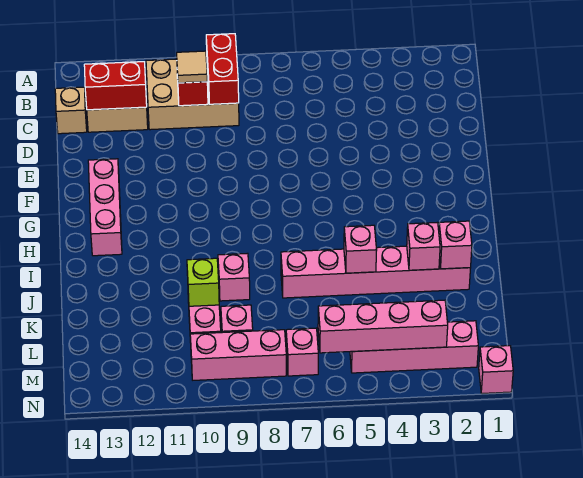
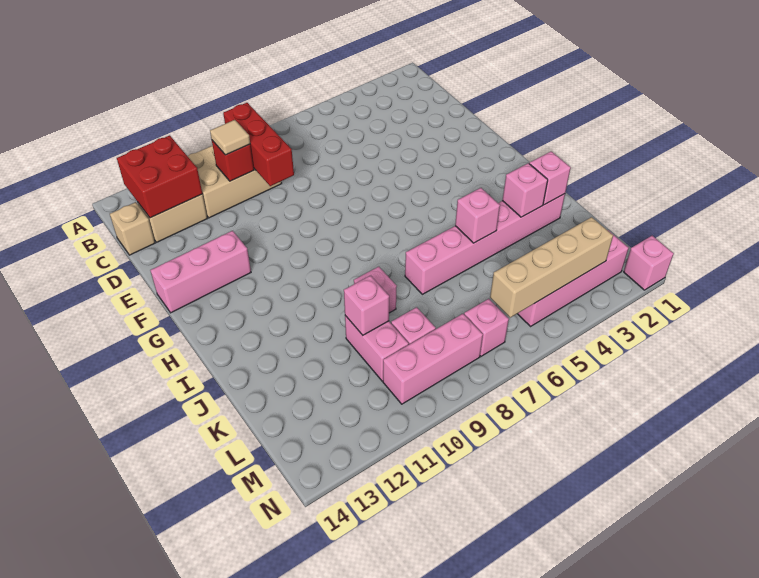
red brick B9:C9 level 2 -> red brick B9:D9 level 2
red brick C12:C13 level 2 -> red brick B12:C13 level 2
pink brick F13:H13 level 1 -> pink brick F12:F14 level 1
lime brick K10 level 2 -> pink brick K10 level 2
pink brick M3:M6 level 2 -> tan brick M3:M6 level 2

